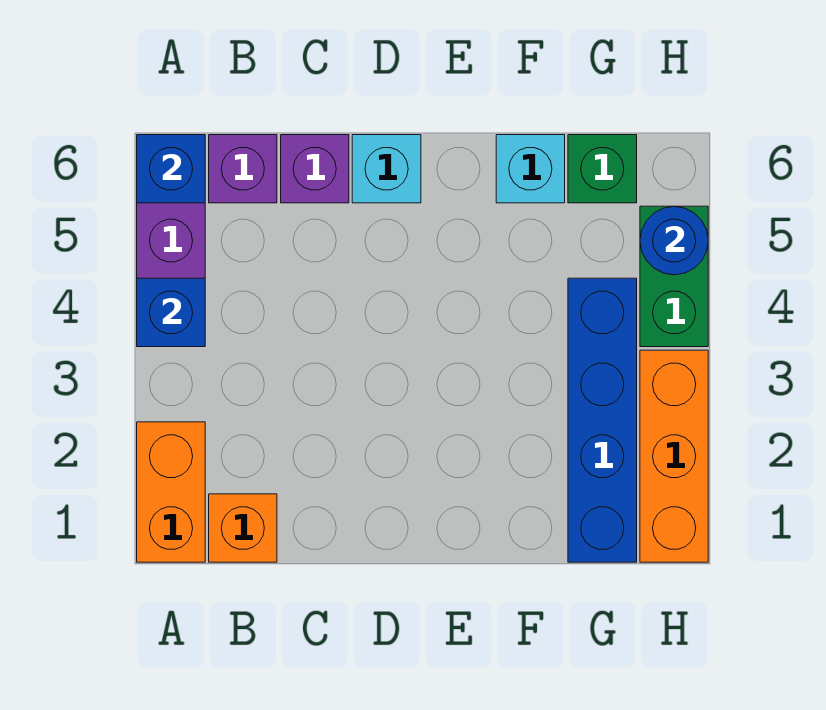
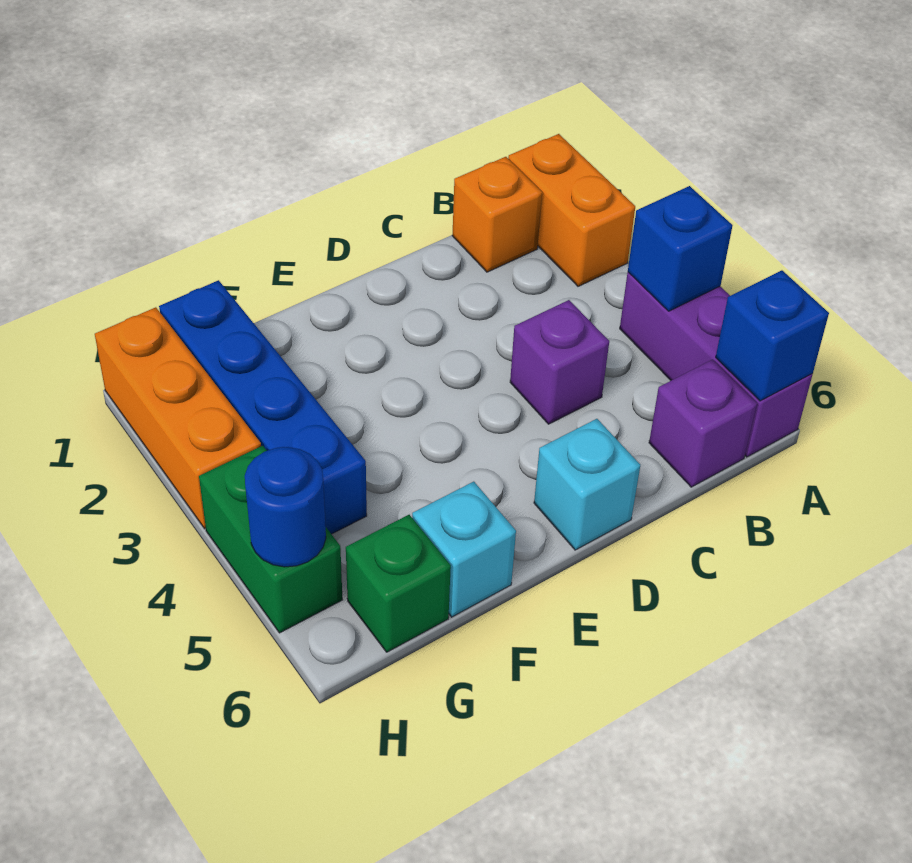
purple brick C6 level 1 -> purple brick C4 level 1

